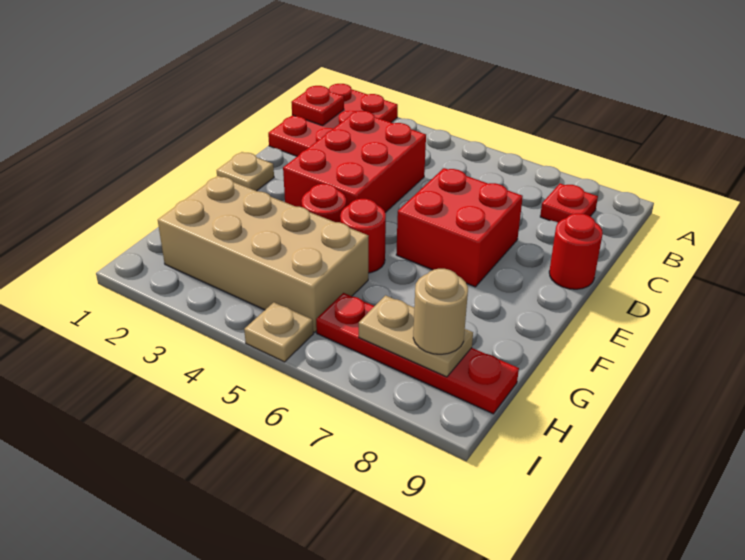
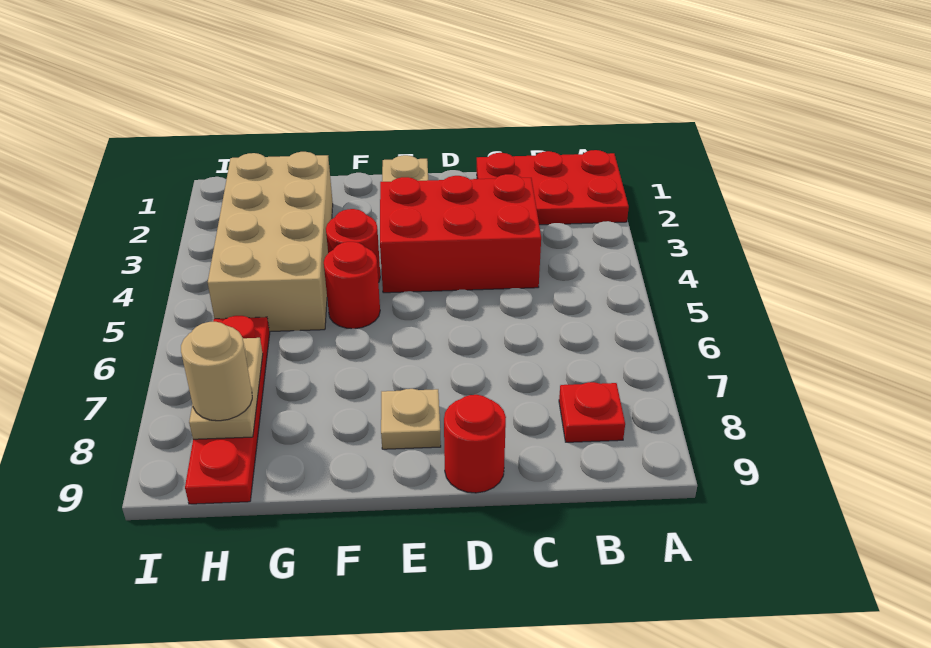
red plate B1 level 2 -> none
red brick D6:E7 level 1 -> none
tan plate I5 level 1 -> tan plate E8 level 1

